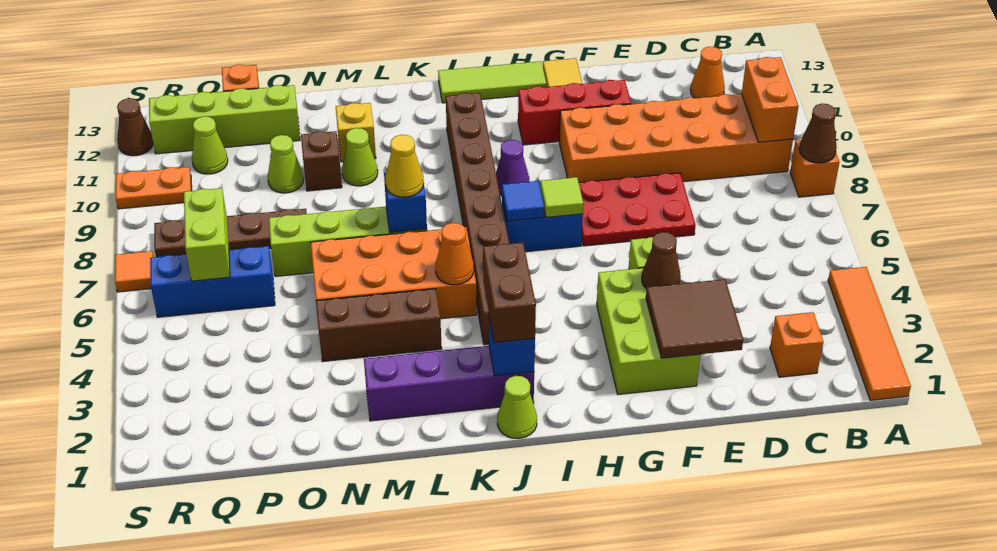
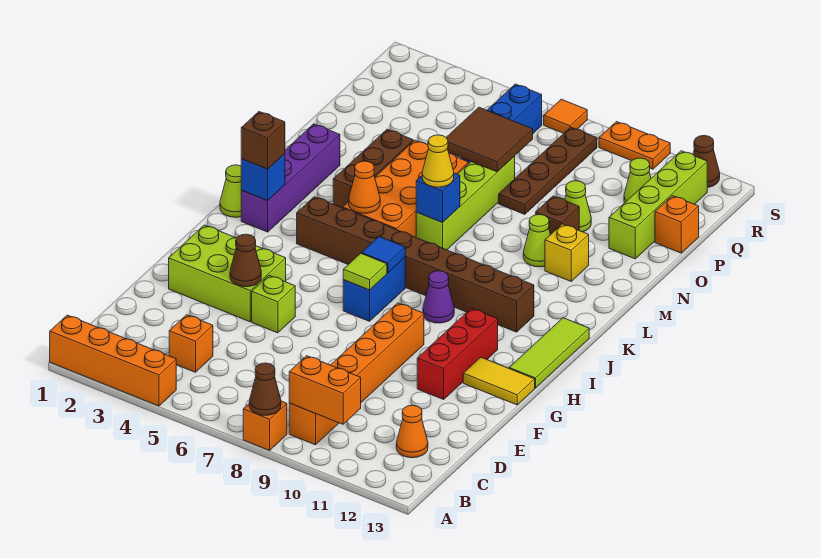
orange tile A1:A4 level 1 -> orange brick A1:A4 level 1
orange brick B9:G10 level 1 -> orange brick B9:G9 level 1
orange brick C2 level 1 -> orange brick C4 level 1
brown tile E2:F3 level 2 -> brown tile O6:P7 level 2
red plate E7:G8 level 1 -> none
brown brick J2:J3 level 3 -> brown brick J2 level 3
lime brick Q6:Q7 level 2 -> none
orange plate R10:S10 level 1 -> orange plate S9:S10 level 1

